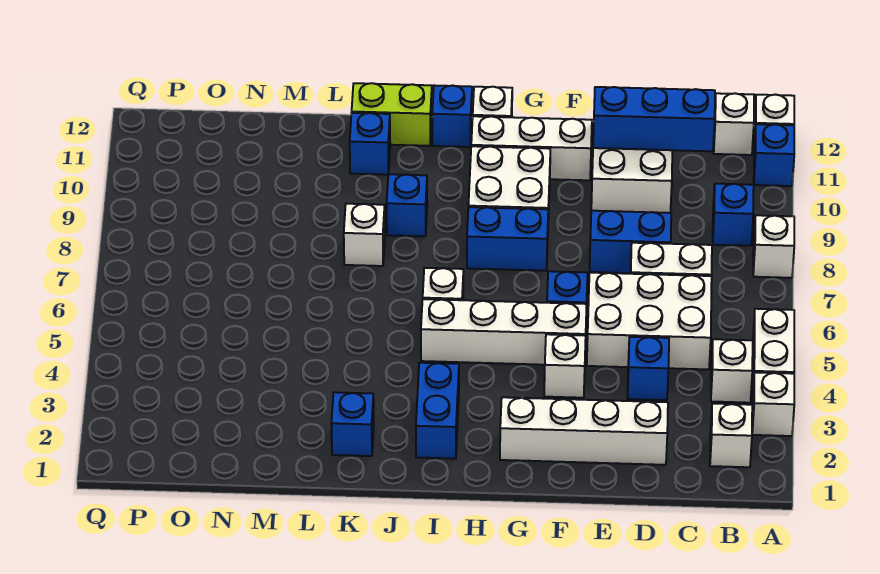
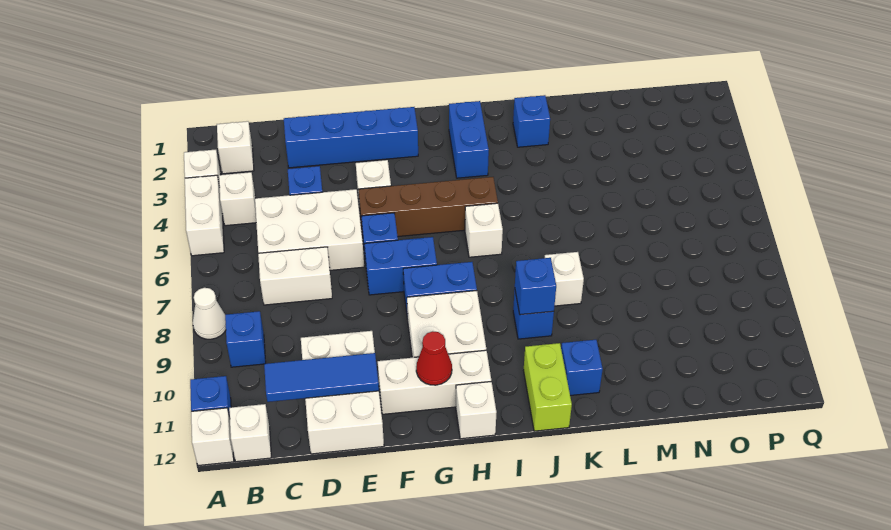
white brick A8 level 1 -> white cone A8 level 1
blue brick C11:E11 level 2 -> blue tile C11:E11 level 2
white brick D2:G2 level 1 -> blue brick D2:G2 level 1
blue brick D8:E8 level 1 -> blue brick F7:G7 level 1
white brick F5:I5 level 1 -> brown brick F5:I5 level 1
none -> red cone G11 level 2
blue brick I12 level 1 -> blue brick J9 level 2
lime brick J12:K12 level 1 -> lime brick J11:J12 level 1

